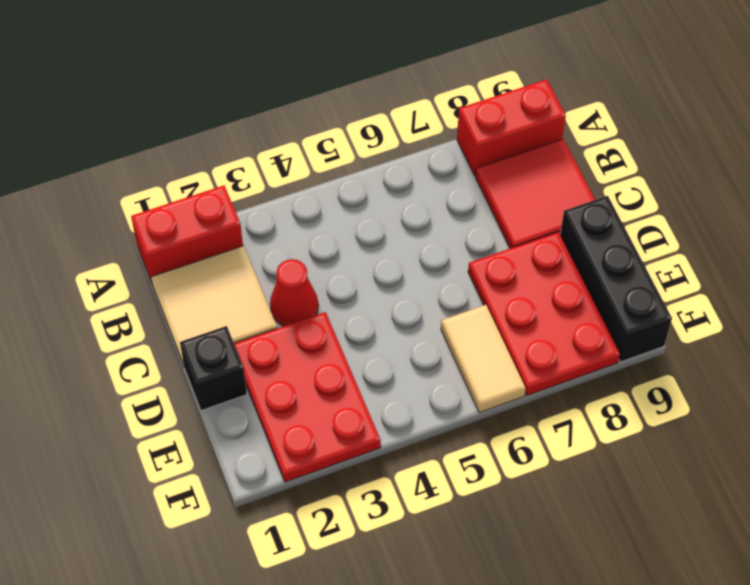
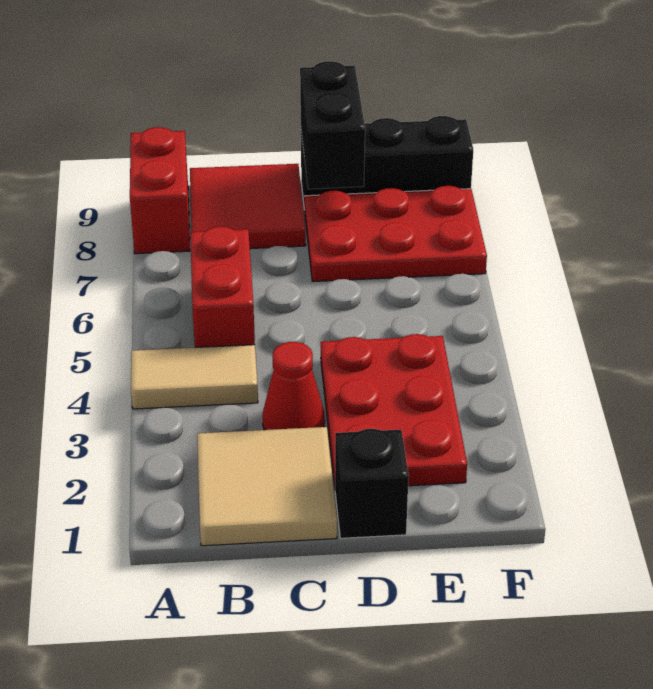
red brick A1:A2 level 1 -> red brick B5:B6 level 1
red plate D2:F3 level 1 -> red plate D2:E4 level 1
none -> black brick D8:D9 level 2
tan tile E6:F6 level 1 -> tan tile A4:B4 level 1

